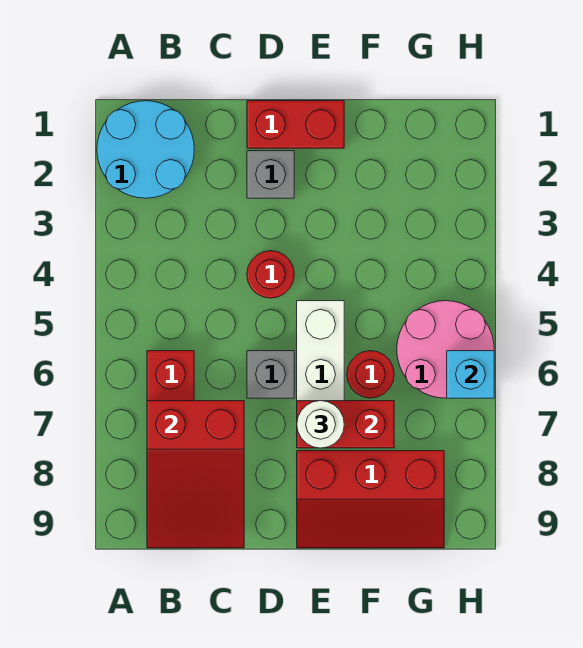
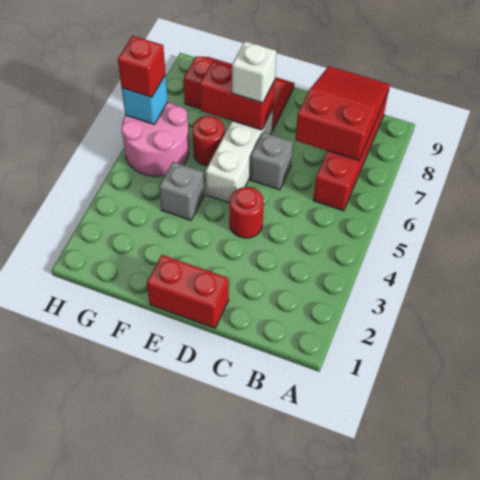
cyan round brick A1:B2 level 1 -> none
grey brick D2 level 1 -> grey brick F4 level 1
white round brick E7 level 3 -> white brick E7 level 3
none -> red brick H6 level 3

